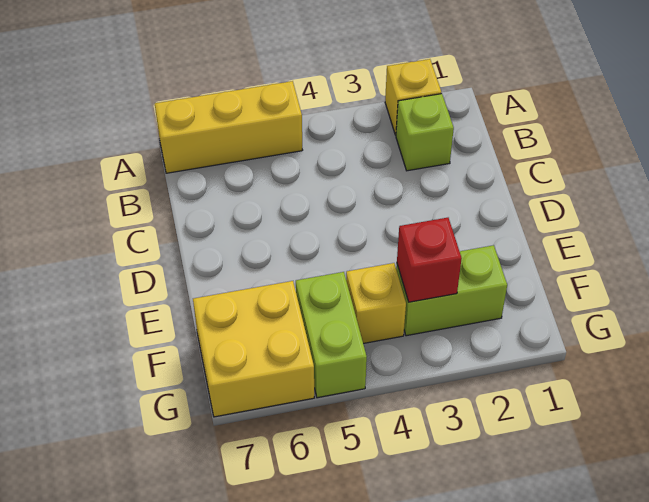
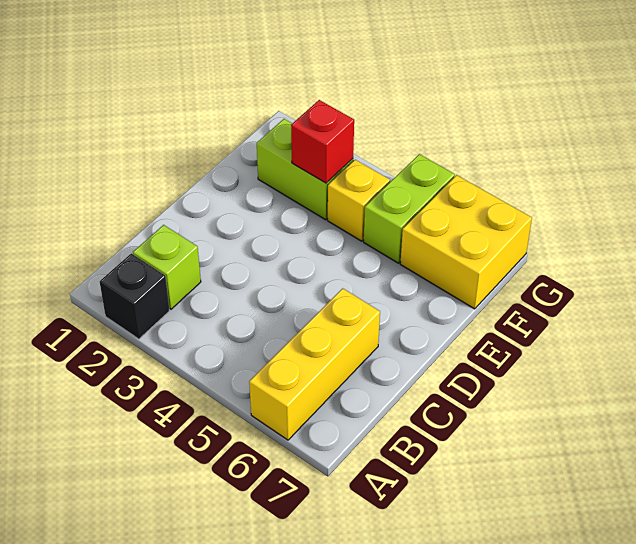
yellow brick A2 level 1 -> black brick A2 level 1
yellow brick A5:A7 level 1 -> yellow brick A6:C6 level 1

